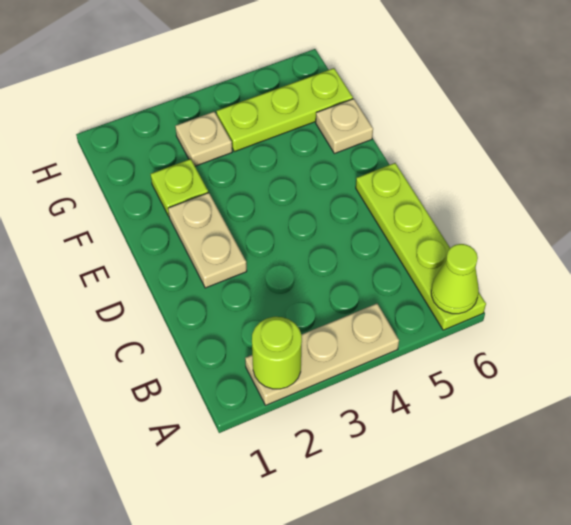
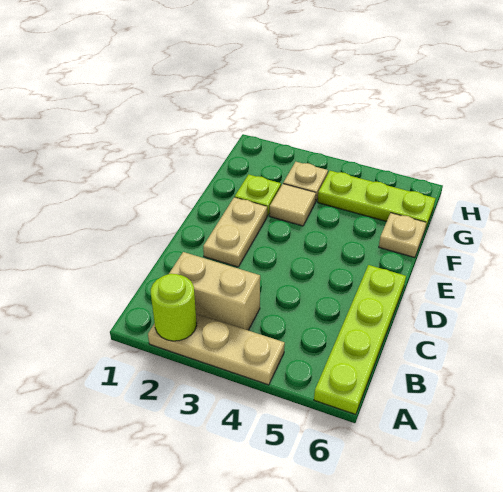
lime cone A6 level 2 -> none
none -> tan brick B2:B3 level 1
none -> tan tile F3 level 1

